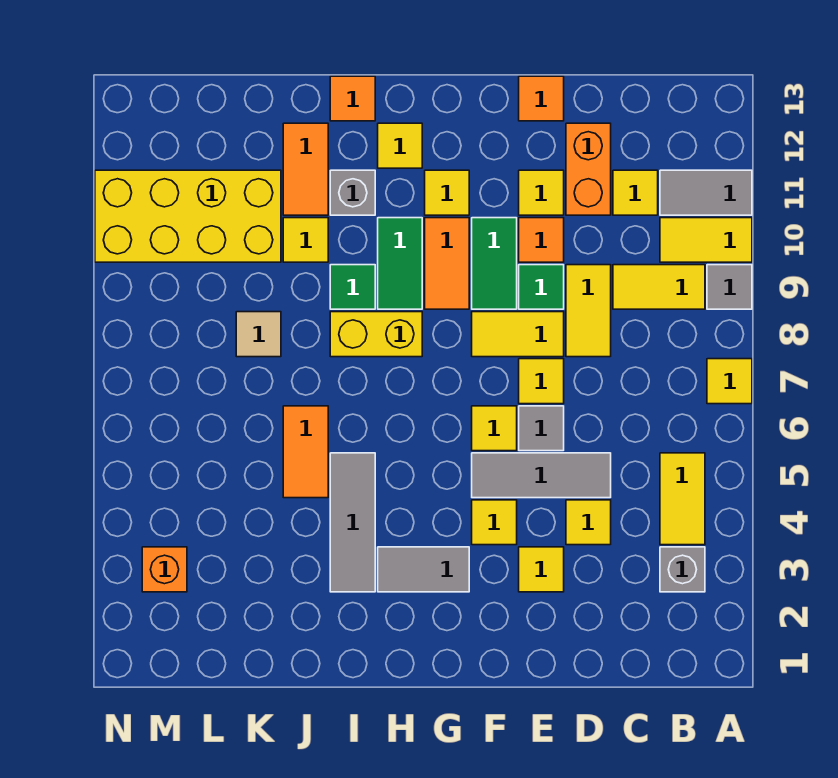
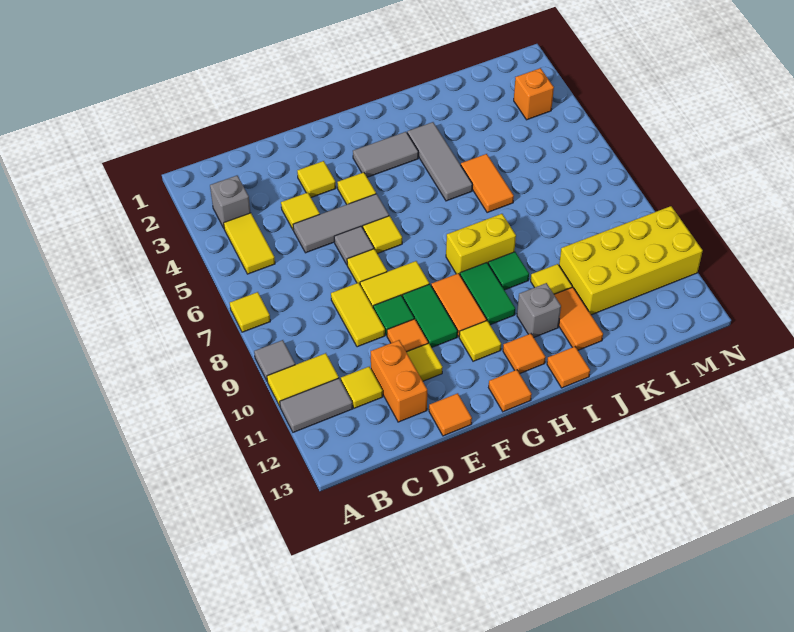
yellow tile B9:C9 level 1 -> none
none -> orange tile G13 level 1
yellow tile H12 level 1 -> orange tile H12 level 1
tan tile K8 level 1 -> none

